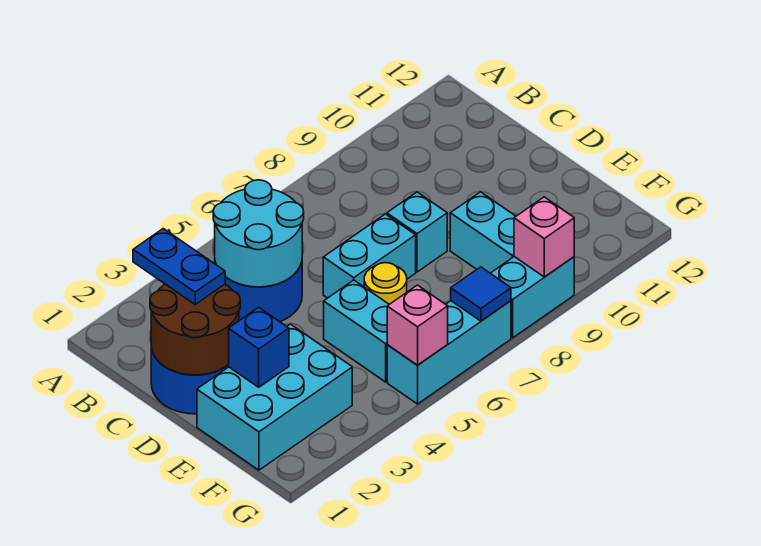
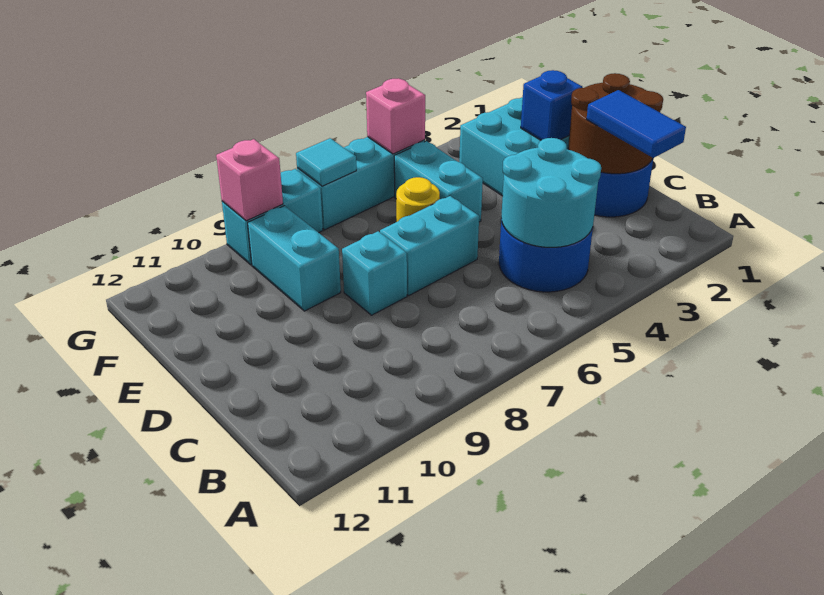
blue plate B2:C2 level 3 -> blue tile B2:C2 level 3
blue tile G7 level 2 -> cyan tile G7 level 2

